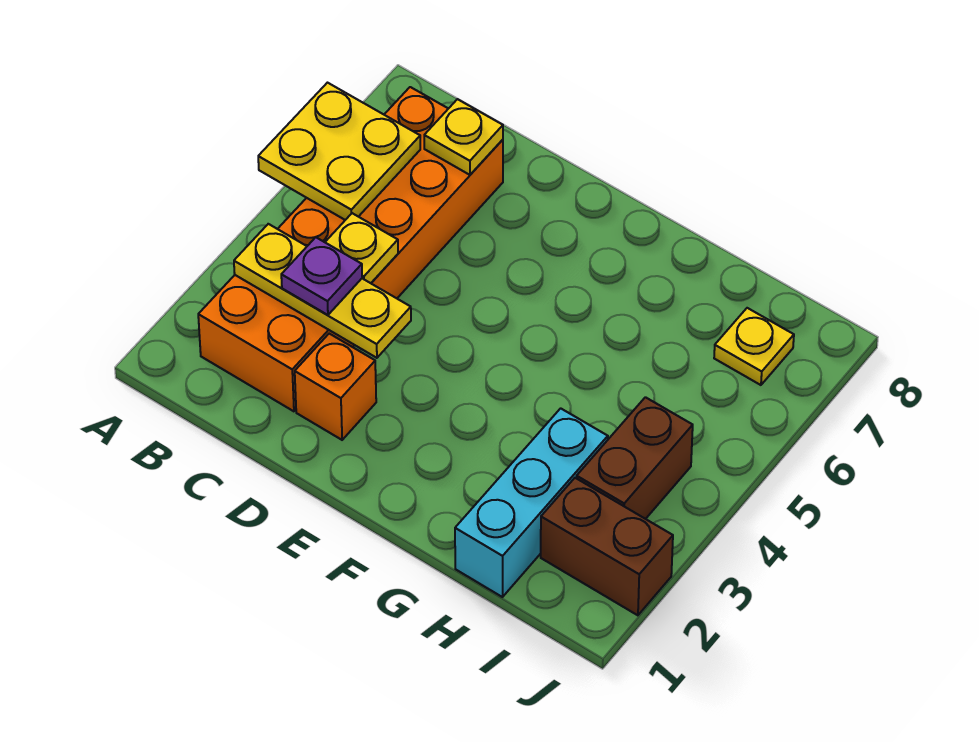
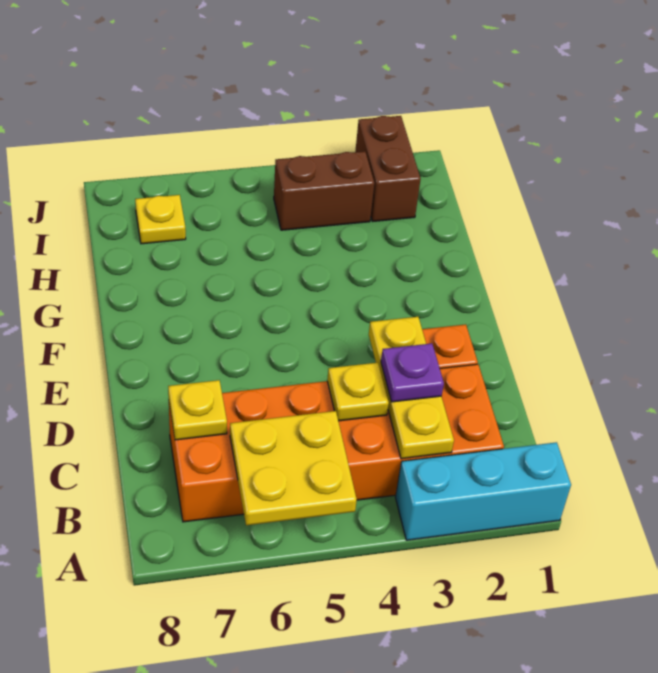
cyan brick H1:H3 level 1 -> cyan brick A1:A3 level 1

